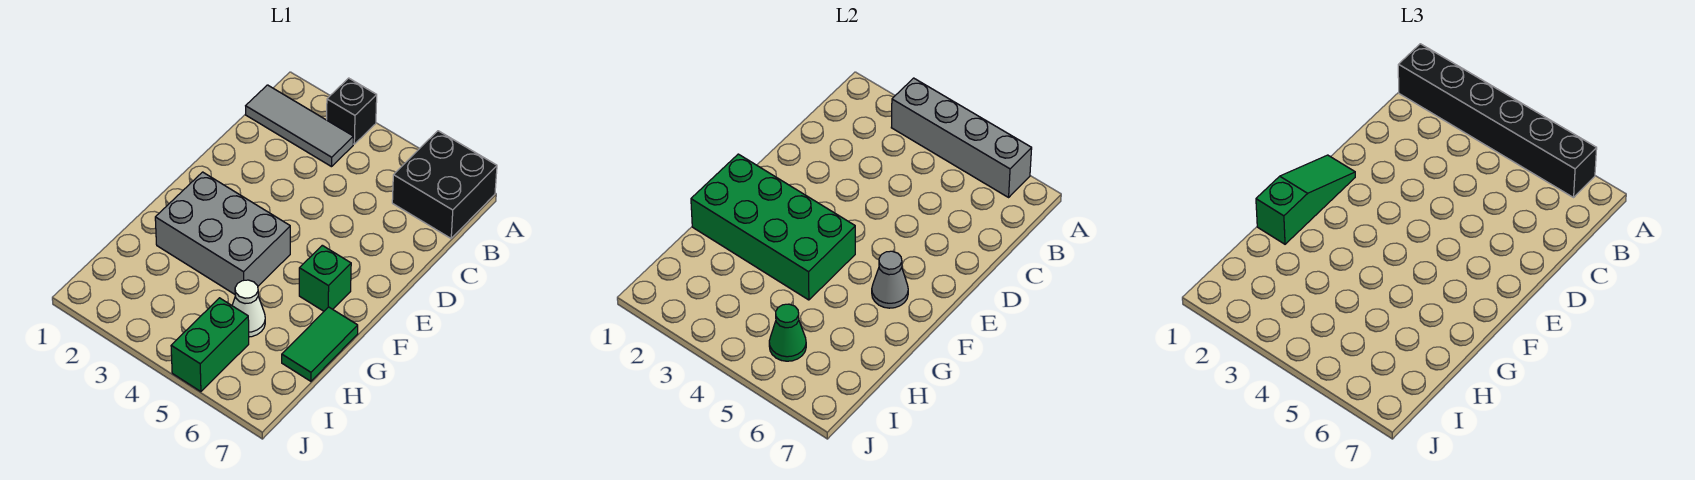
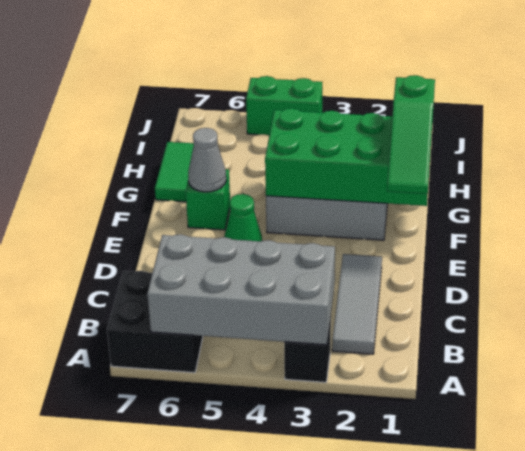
black brick A1:A6 level 3 -> none
grey brick A3:A6 level 2 -> grey brick A3:B6 level 2
grey tile B1:B3 level 1 -> grey tile B2:D2 level 1
white cone H5 level 1 -> none
green brick I5:J5 level 1 -> green brick J4:J5 level 1
green cone I5 level 2 -> green cone E5 level 1

